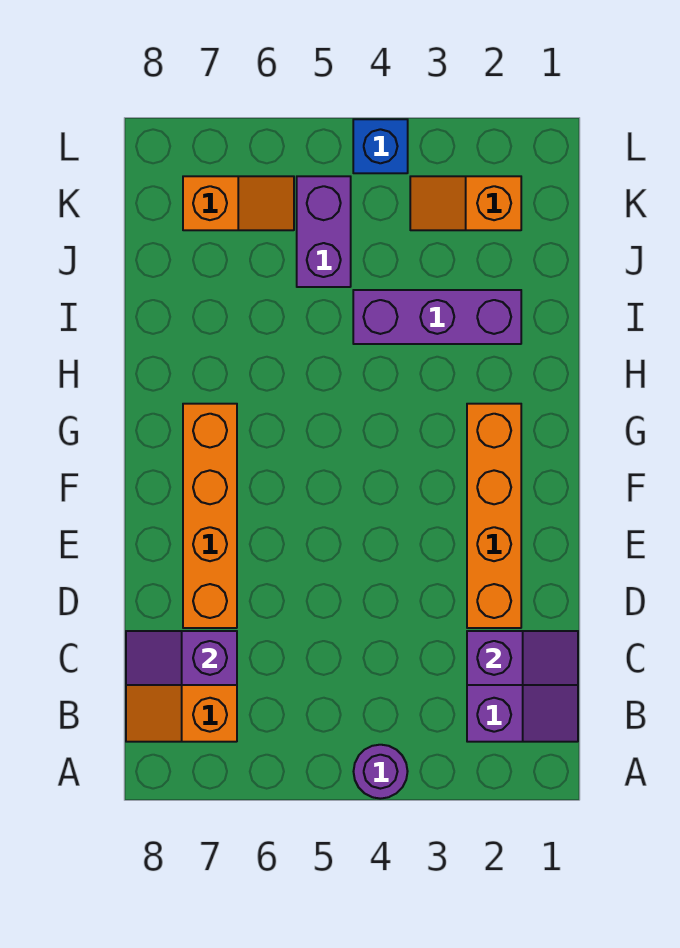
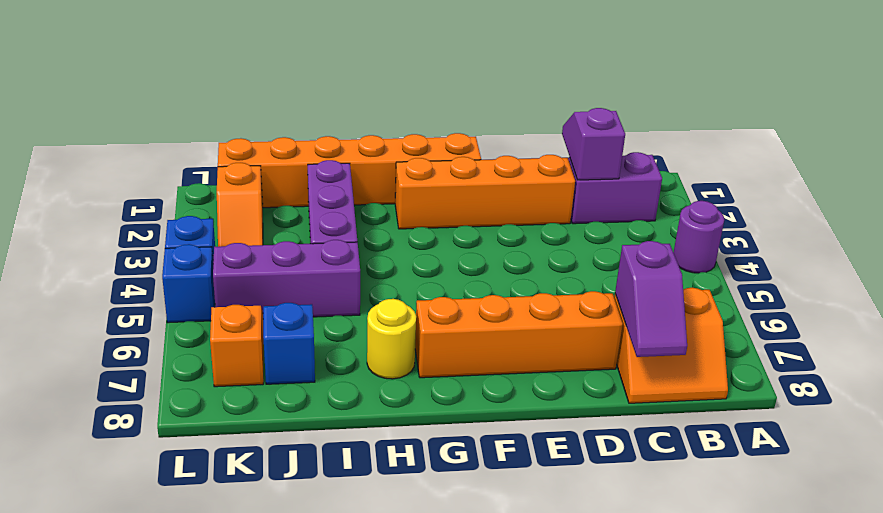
none -> orange brick F1:K1 level 1
none -> yellow round brick H7 level 1
purple brick J5:K5 level 1 -> purple brick I5:K5 level 1
none -> blue brick J7 level 1
none -> blue brick L5 level 1

